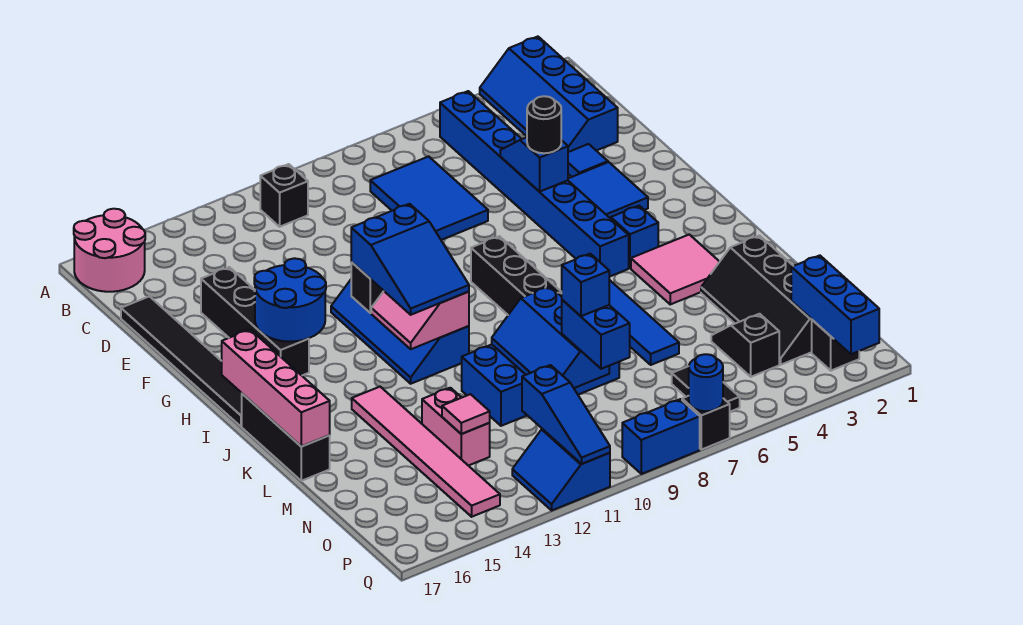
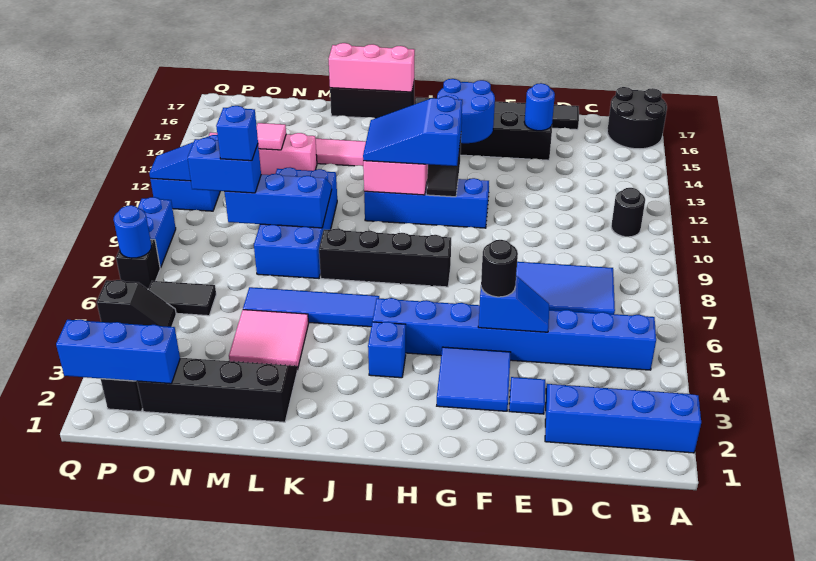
pink round brick A16:B17 level 1 -> black round brick A16:B17 level 1
black brick B11 level 1 -> black round brick B11 level 1
none -> blue round brick E15 level 2
pink brick I17:L17 level 2 -> pink brick J17:L17 level 2
pink tile J3:K4 level 1 -> pink tile L4:M5 level 1
black slope N4:O4 level 1 top O -> black slope P5:Q5 level 1 top Q

